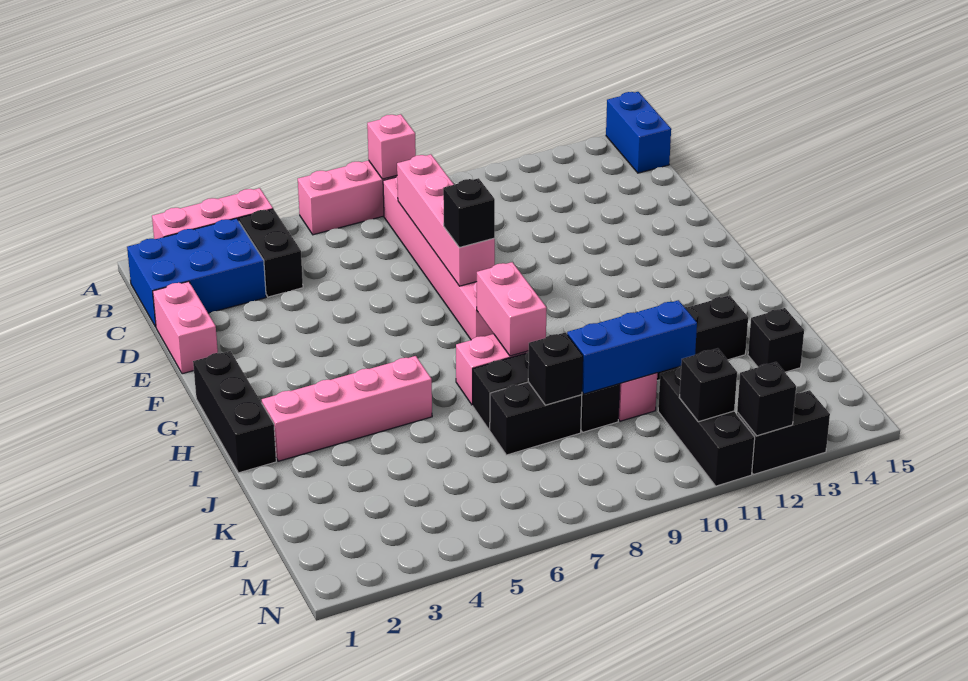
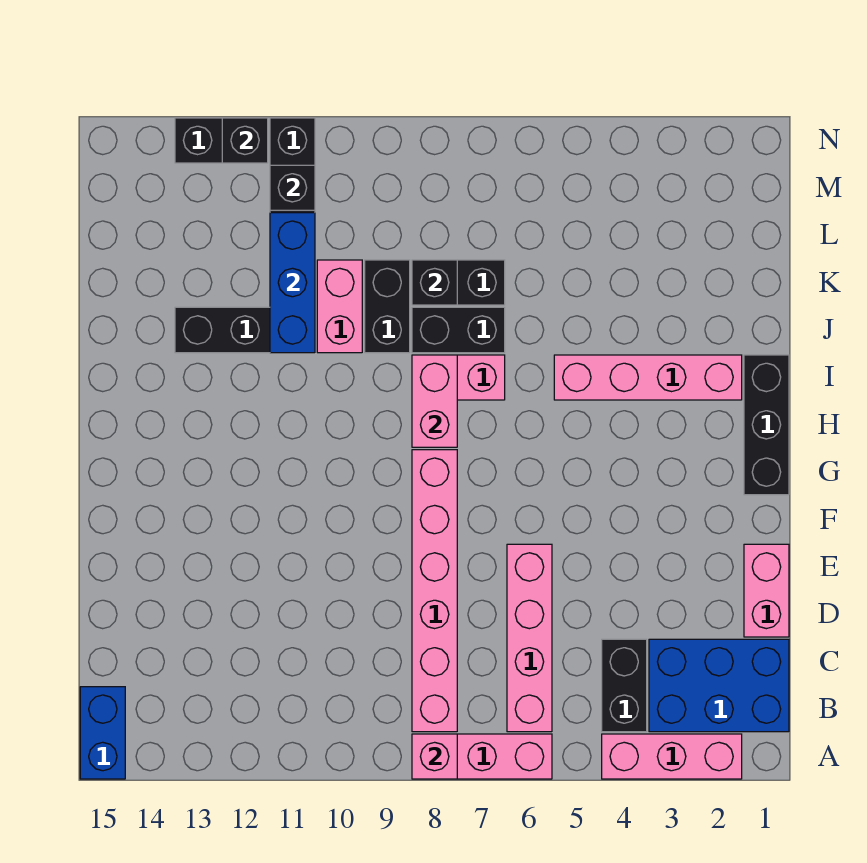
pink brick C8:F8 level 2 -> pink brick B6:E6 level 1
black brick F8 level 3 -> none
blue brick K9:K11 level 2 -> blue brick J11:L11 level 2
black brick K14 level 1 -> none

